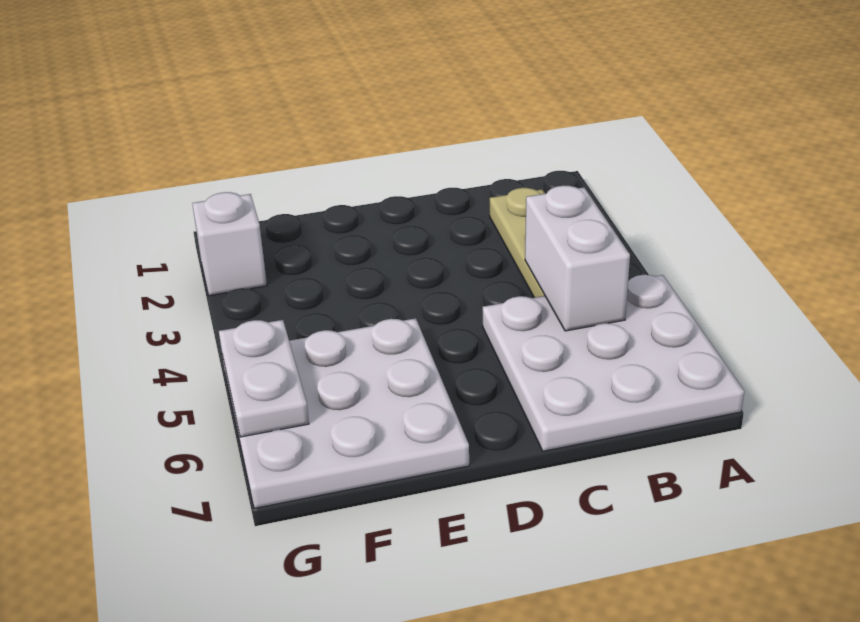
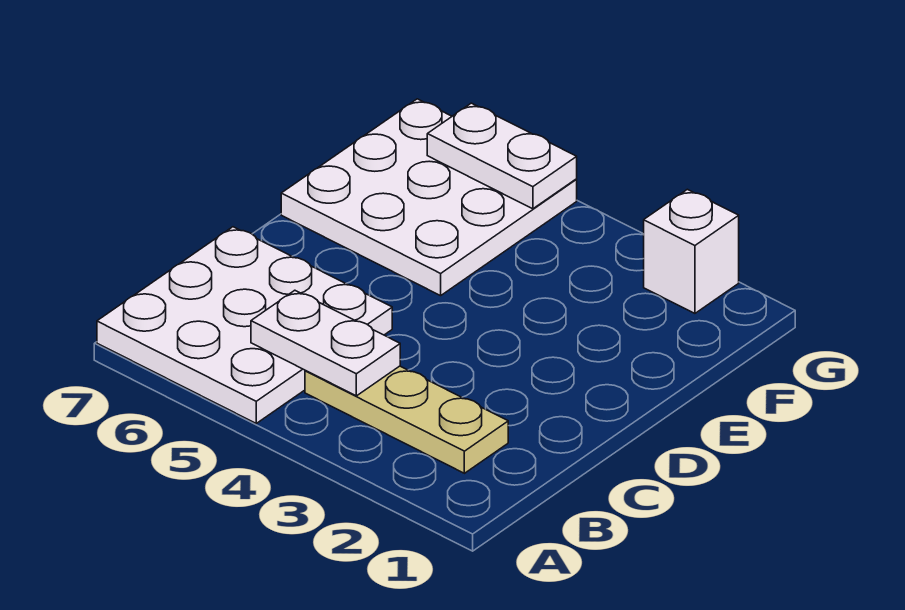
white brick B4:B5 level 2 -> white plate B4:B5 level 2

